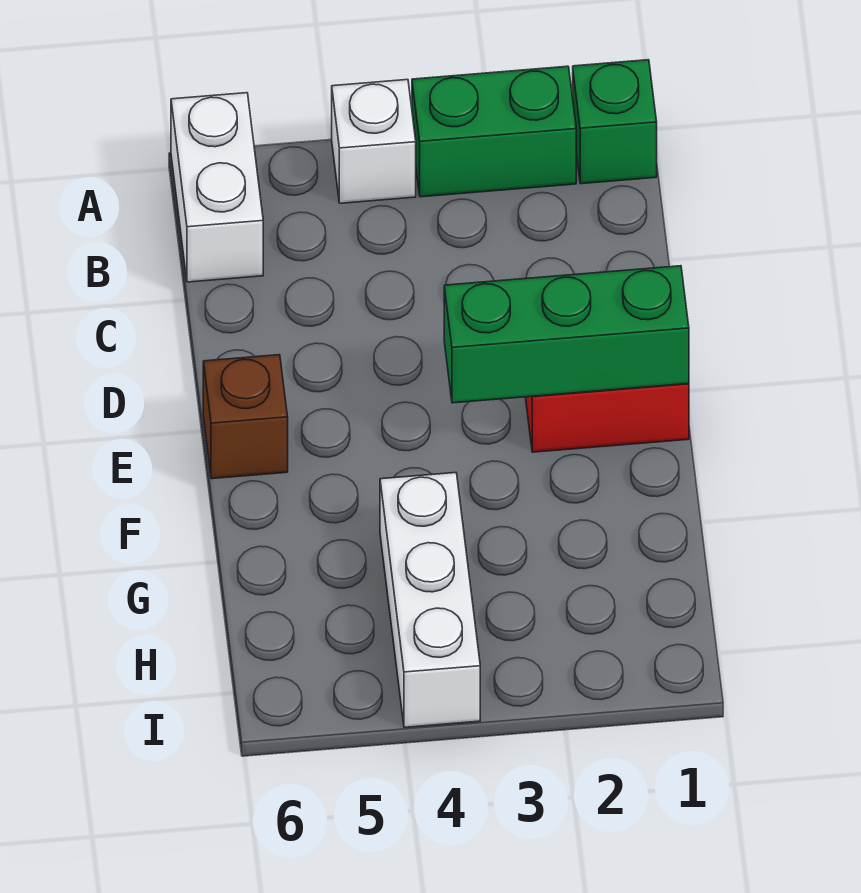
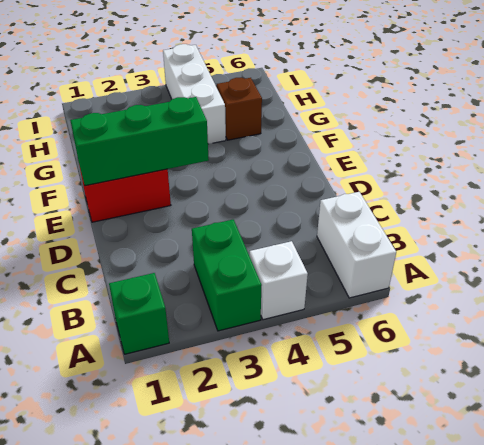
green brick A2:A3 level 1 -> green brick A3:B3 level 1
brown brick E6 level 1 -> brown brick G5 level 1

